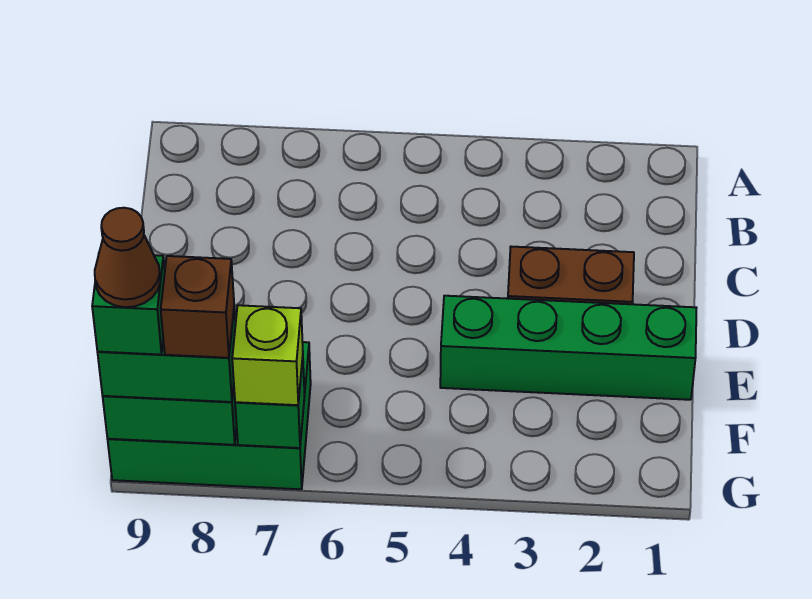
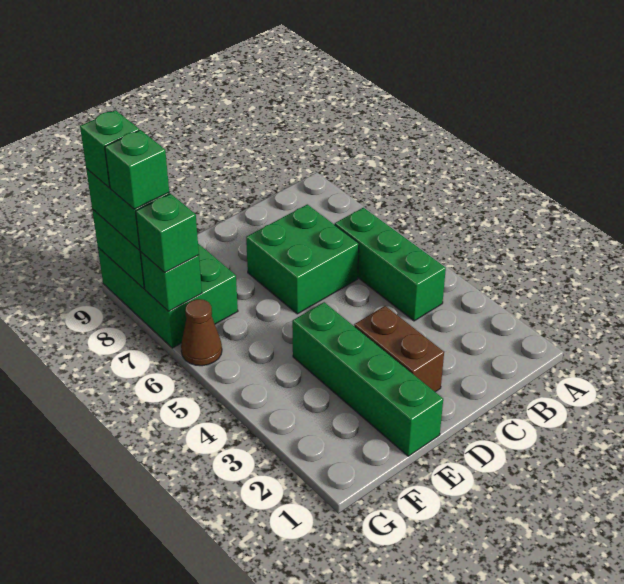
none -> green brick B4:B6 level 1
none -> green brick C6:D7 level 1
lime brick G7 level 3 -> green brick G7 level 3
brown brick G8 level 4 -> green brick G8 level 4
brown cone G9 level 5 -> brown cone G6 level 1

